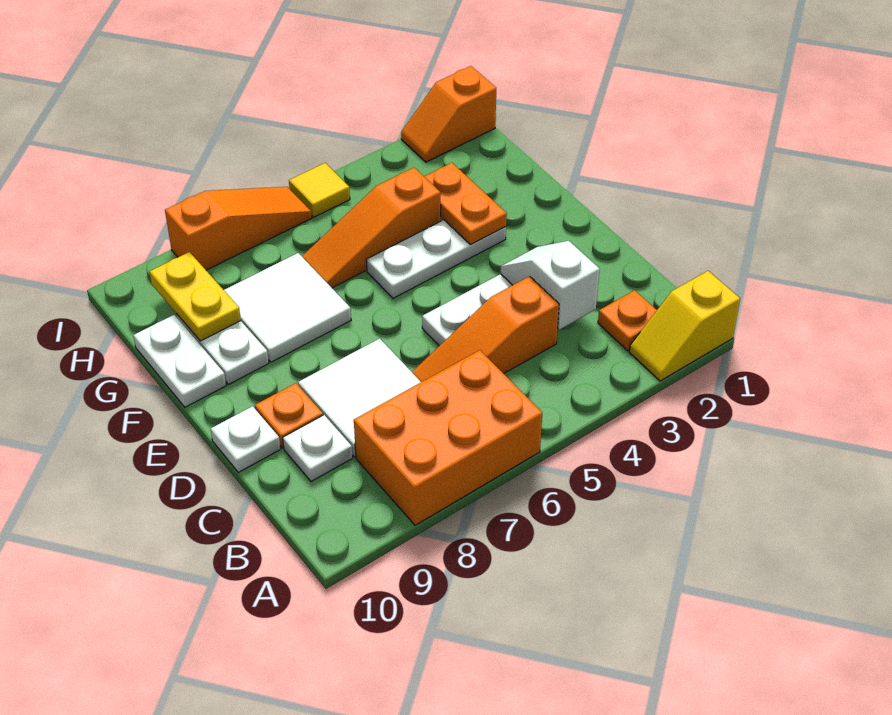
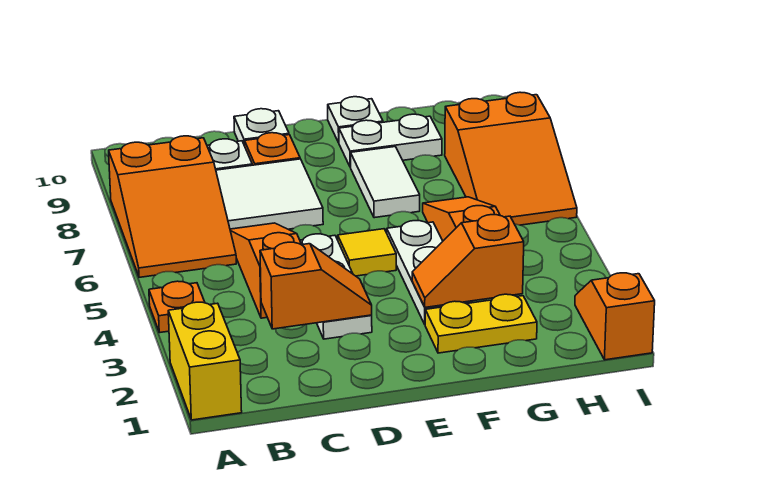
yellow slope A1:A2 level 1 top 1 -> yellow brick A1:A2 level 1
orange brick A6:B8 level 1 -> orange slope A6:B8 level 1 top 8
orange plate B2 level 1 -> orange plate A4 level 1
white slope C3:D3 level 2 top C -> orange slope C3:D3 level 2 top C
orange plate F3:G3 level 2 -> orange slope F3:G3 level 2 top G
white tile F7:G8 level 1 -> white tile F7:F8 level 1
white plate F10:G10 level 1 -> white plate F10 level 1
yellow plate G9:H9 level 2 -> yellow plate F2:G2 level 1
yellow tile I5 level 1 -> yellow tile E5 level 1
orange slope I6:I8 level 1 top 8 -> orange slope H6:I8 level 1 top 8

